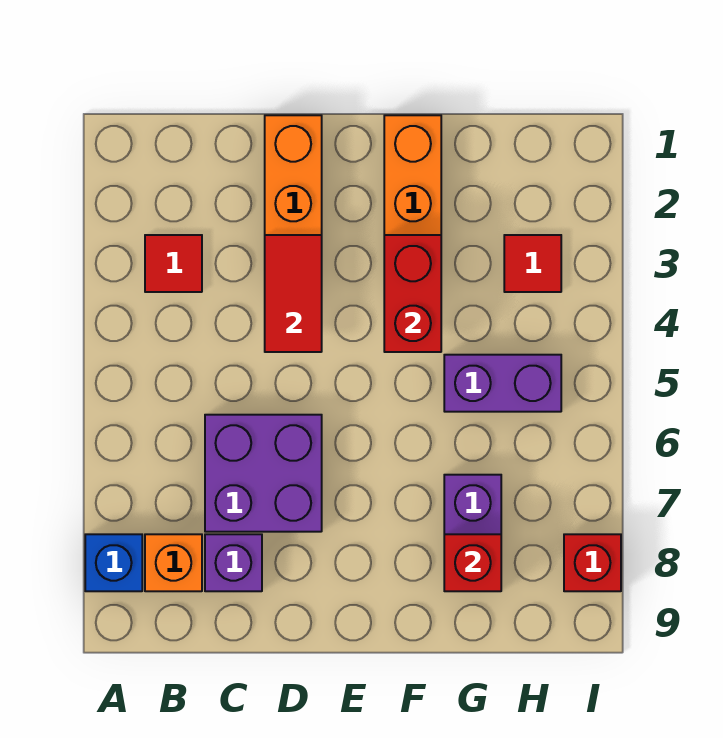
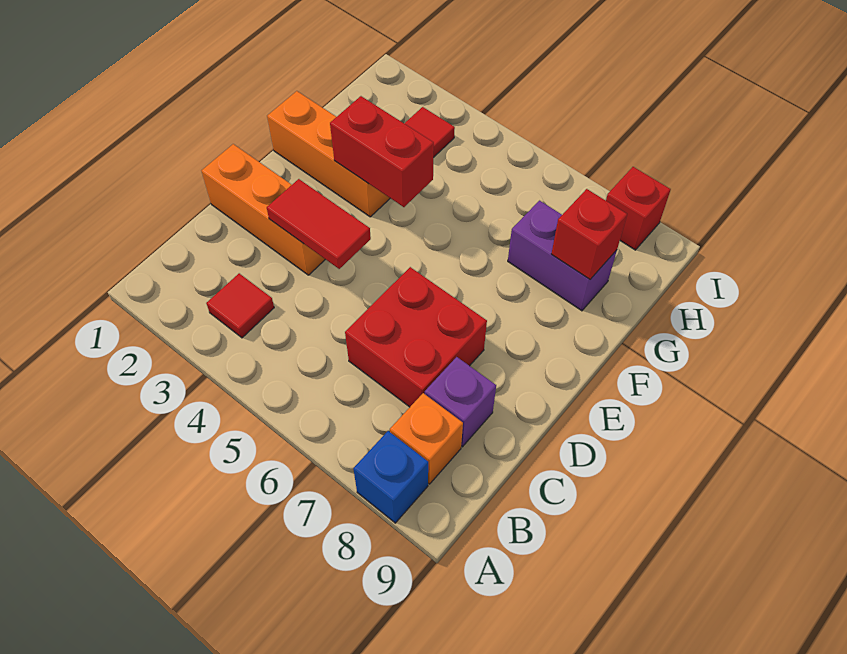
purple brick C6:D7 level 1 -> red brick C6:D7 level 1
purple brick G5:H5 level 1 -> none

